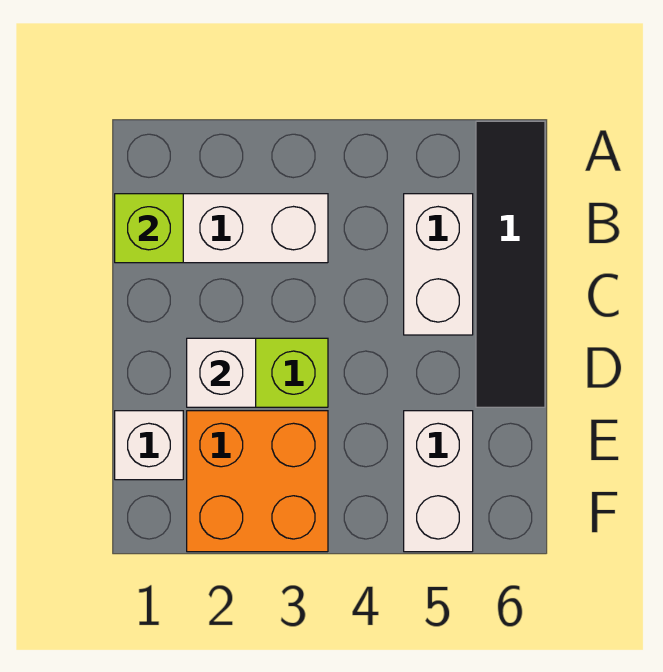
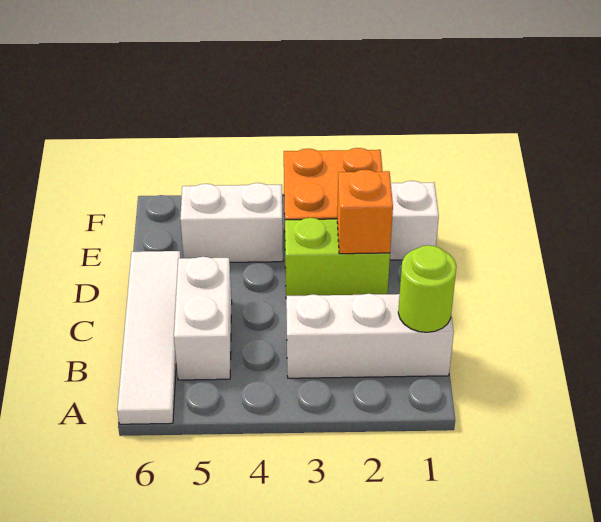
black tile A6:D6 level 1 -> white tile A6:D6 level 1
lime brick B1 level 2 -> lime round brick B1 level 2
white brick D2 level 2 -> orange brick D2 level 2
white brick E5:F5 level 1 -> white brick E4:E5 level 1

